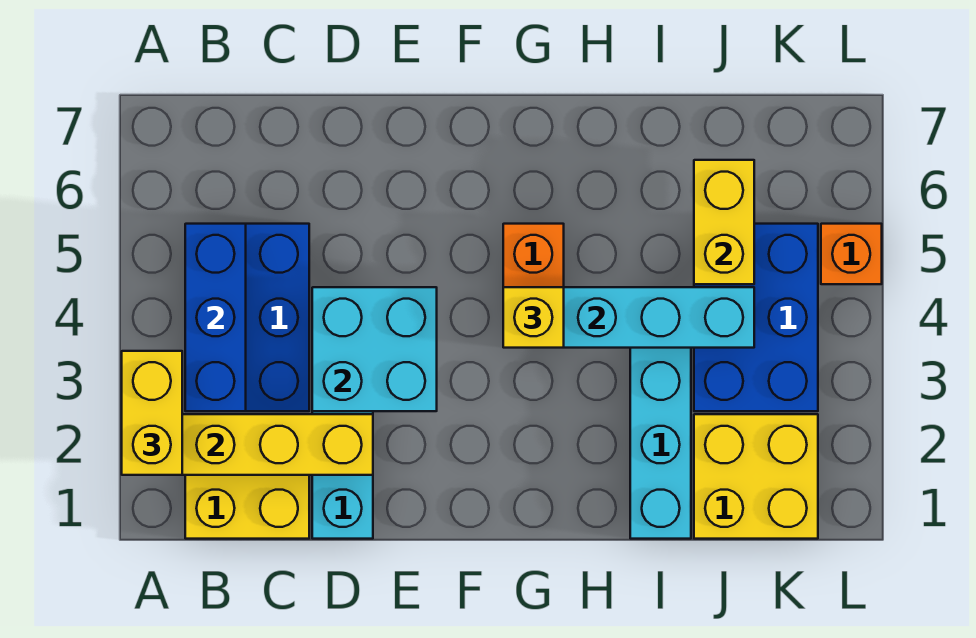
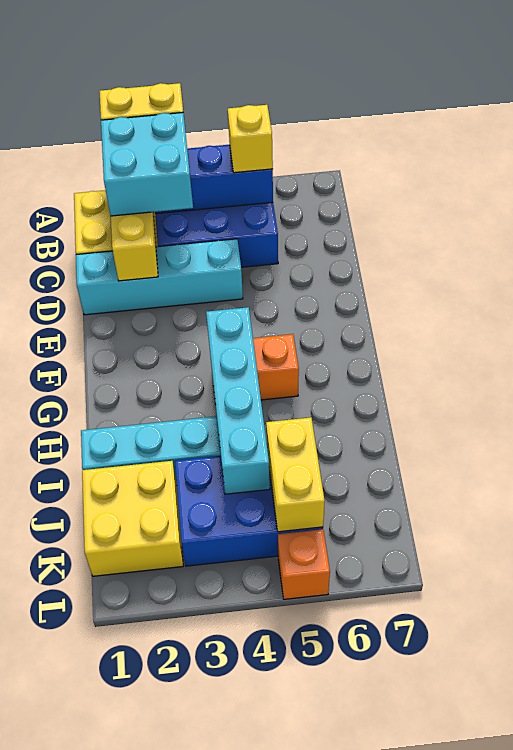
cyan brick D3:E4 level 2 -> cyan brick B2:C3 level 3
yellow brick G4 level 3 -> yellow brick B5 level 3
yellow brick J5:J6 level 2 -> yellow brick J5:K5 level 2

